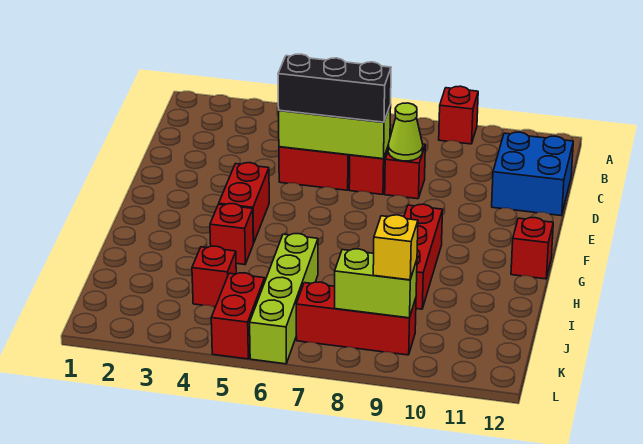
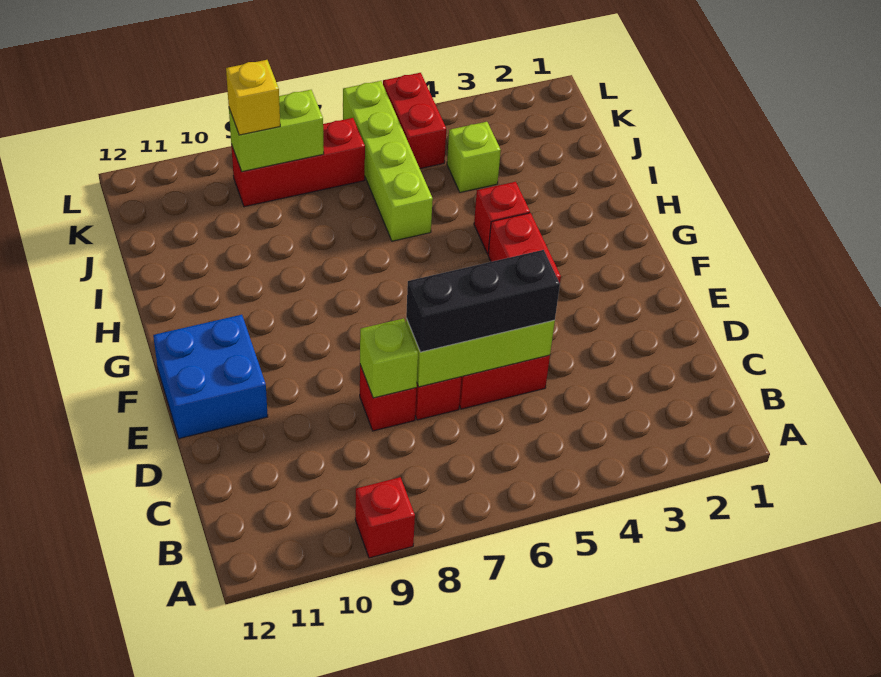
blue brick C11:D12 level 1 -> blue brick E11:F12 level 1
lime cone D8 level 2 -> lime brick D8 level 2
red brick G9:I9 level 1 -> none
red brick G12 level 1 -> none
red brick J4 level 1 -> lime brick J4 level 1

